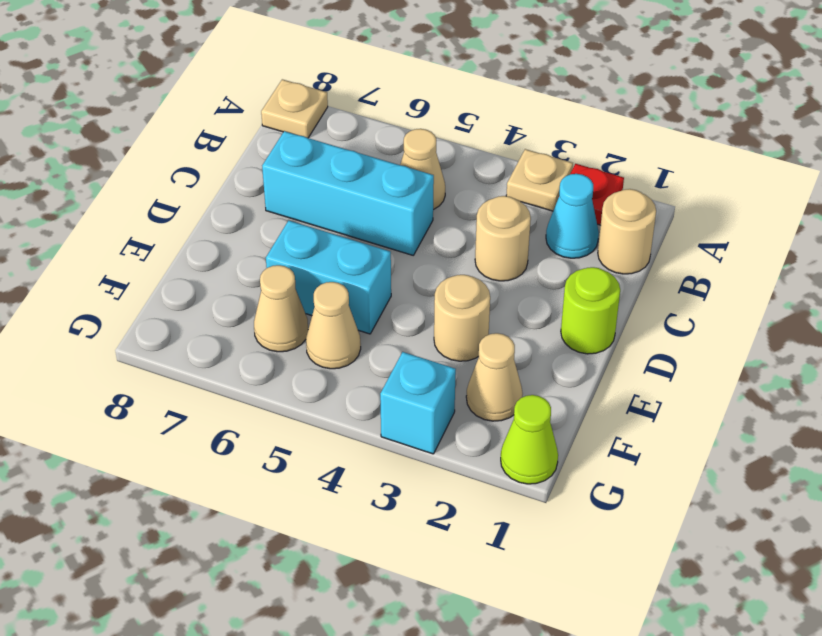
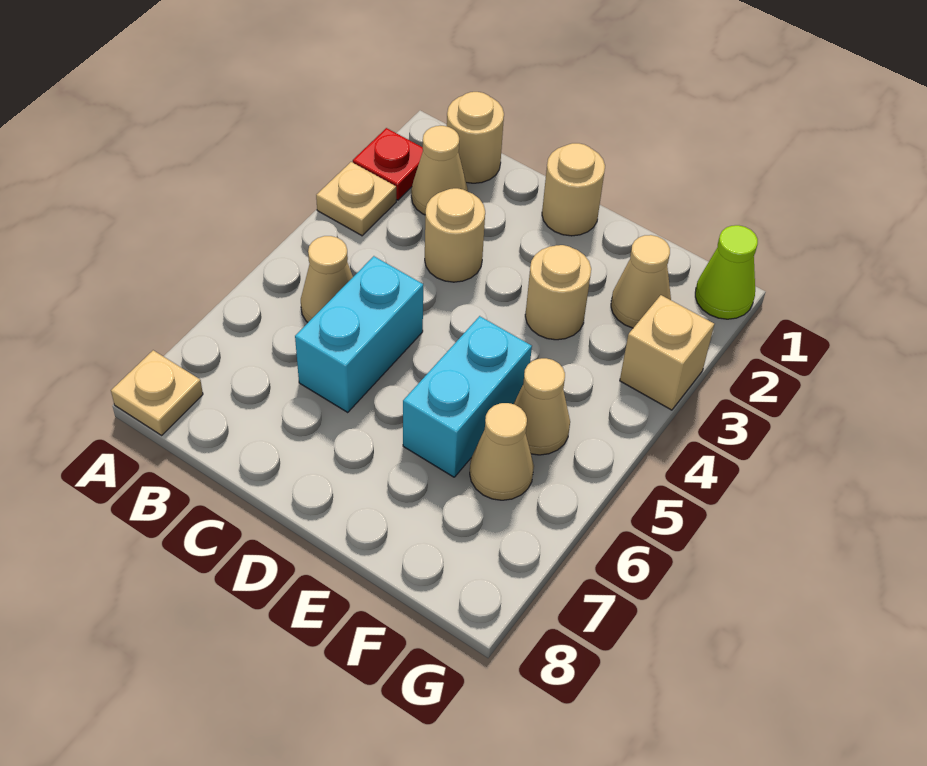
cyan cone B2 level 1 -> tan cone B2 level 1
cyan brick C5:C7 level 1 -> cyan brick C5:C6 level 1
lime round brick D1 level 1 -> tan round brick D1 level 1
cyan brick G3 level 1 -> tan brick G3 level 1

